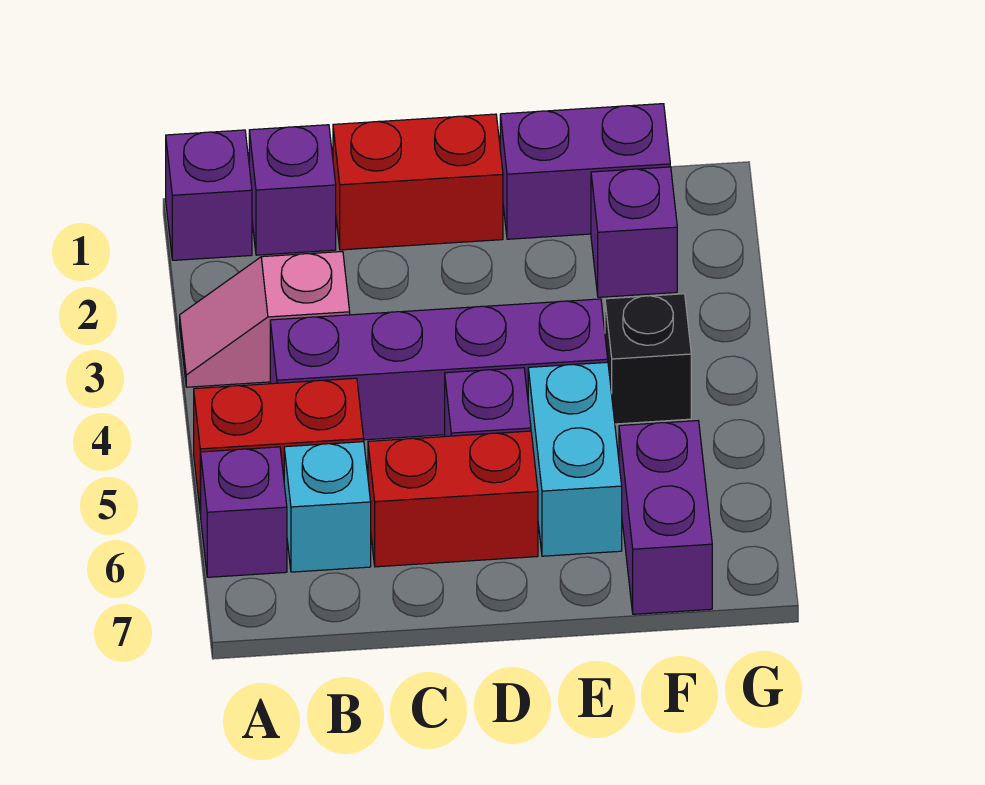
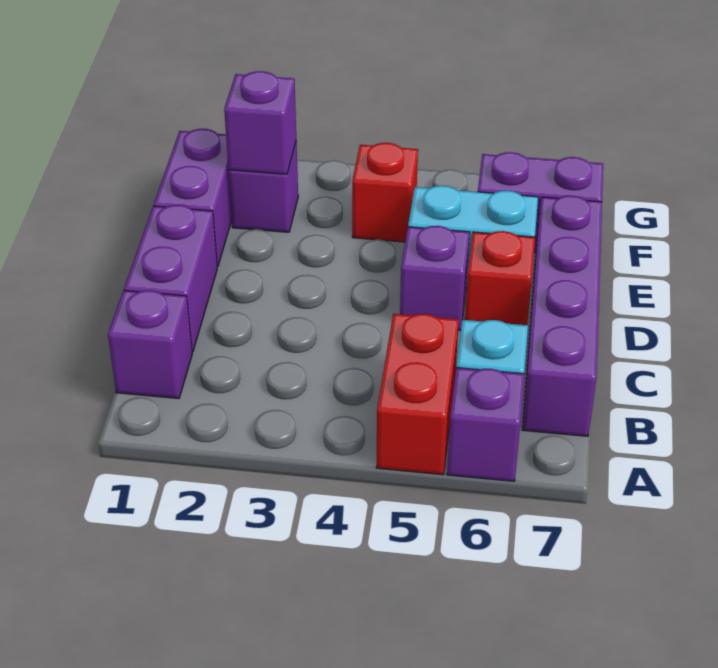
purple brick A1 level 1 -> purple brick F2 level 2
pink slope A3:B3 level 1 top B -> none
purple brick B4:E4 level 1 -> purple brick B7:E7 level 1
red brick C1:D1 level 1 -> purple brick C1:D1 level 1
red brick C6:D6 level 1 -> red brick D6 level 1
black brick F4 level 1 -> red brick F4 level 1

